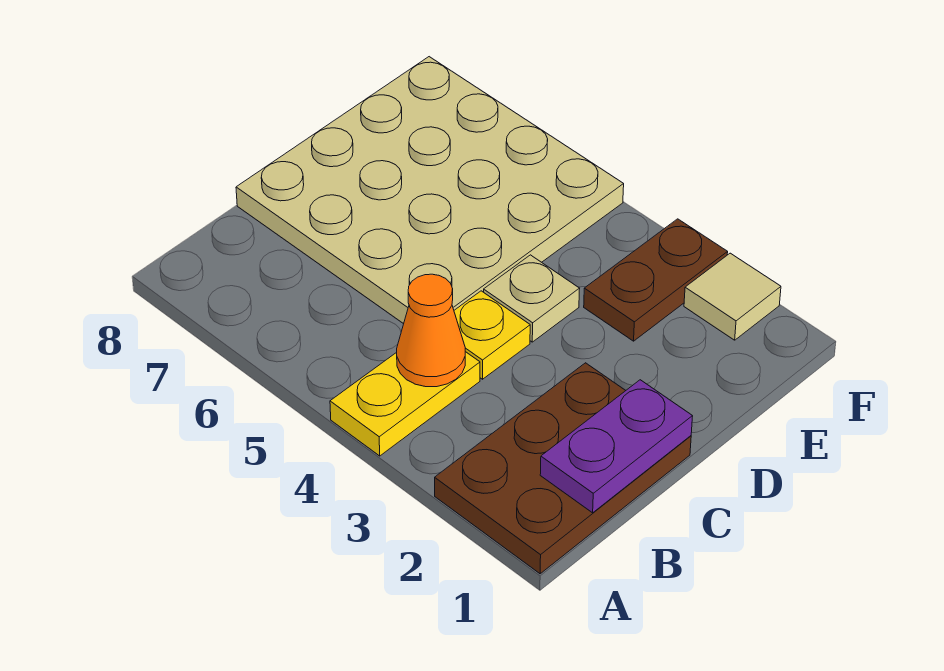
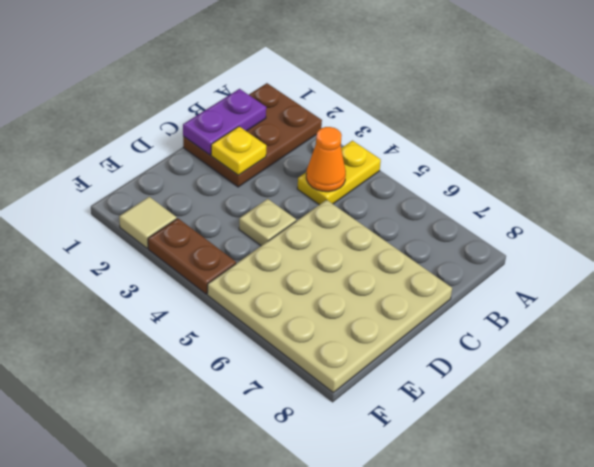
yellow plate C4 level 1 -> yellow plate C2 level 2
brown plate E3:F3 level 1 -> brown plate F3:F4 level 1

